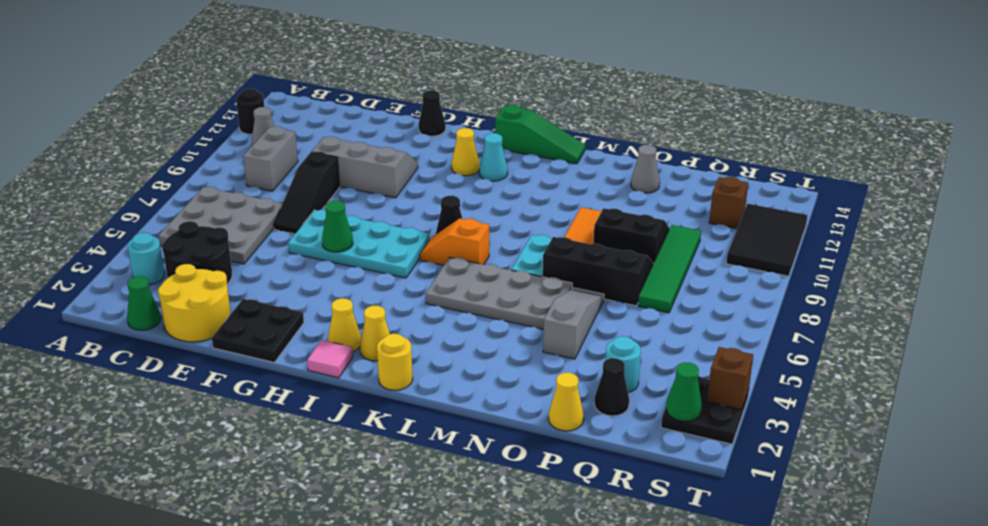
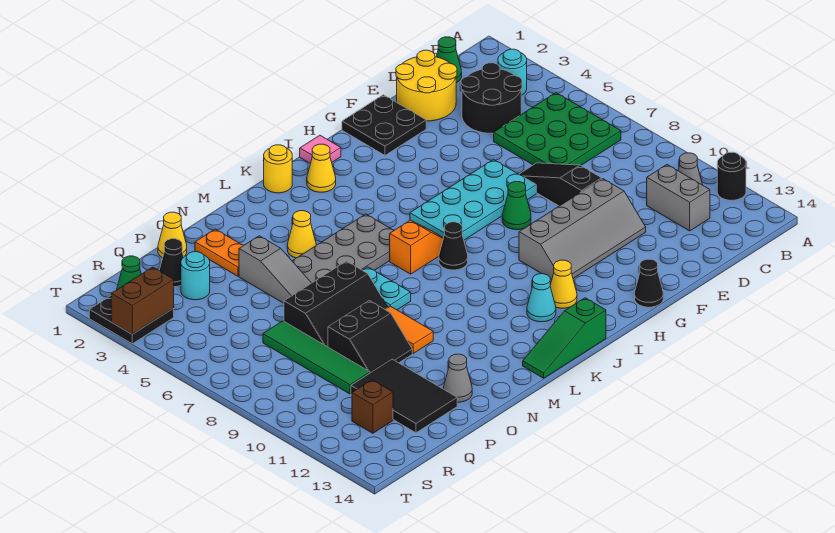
grey plate B5:D7 level 1 -> green plate B5:D7 level 1
grey brick C9:C10 level 1 -> grey brick C11:C12 level 1
grey slope E10:G11 level 1 top 10 -> grey slope E10:H11 level 1 top 10
green cone G6 level 2 -> green cone G8 level 1
yellow cone I2 level 1 -> yellow cone M4 level 1
none -> orange plate O2:O3 level 1
black tile S10:T12 level 1 -> black tile P11:Q13 level 1
brown brick T3 level 2 -> brown brick S3:T3 level 2

